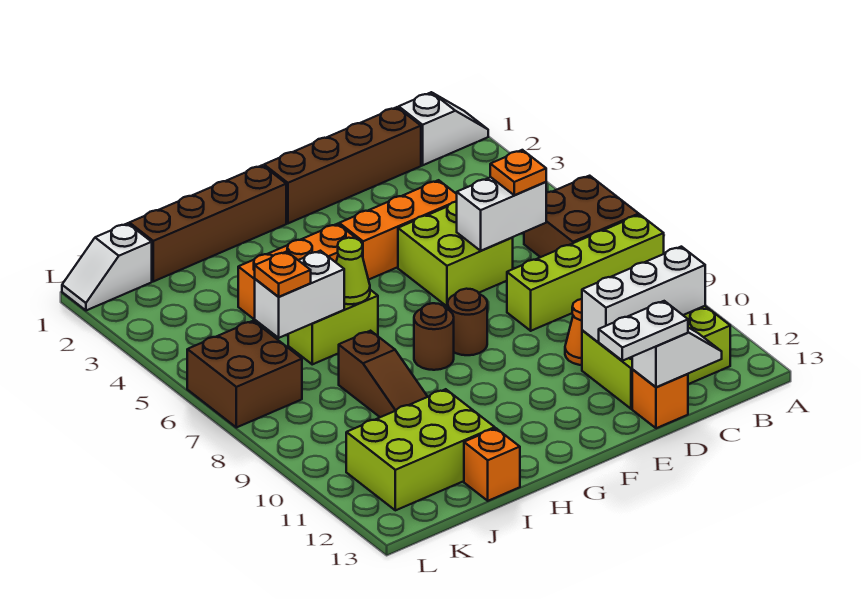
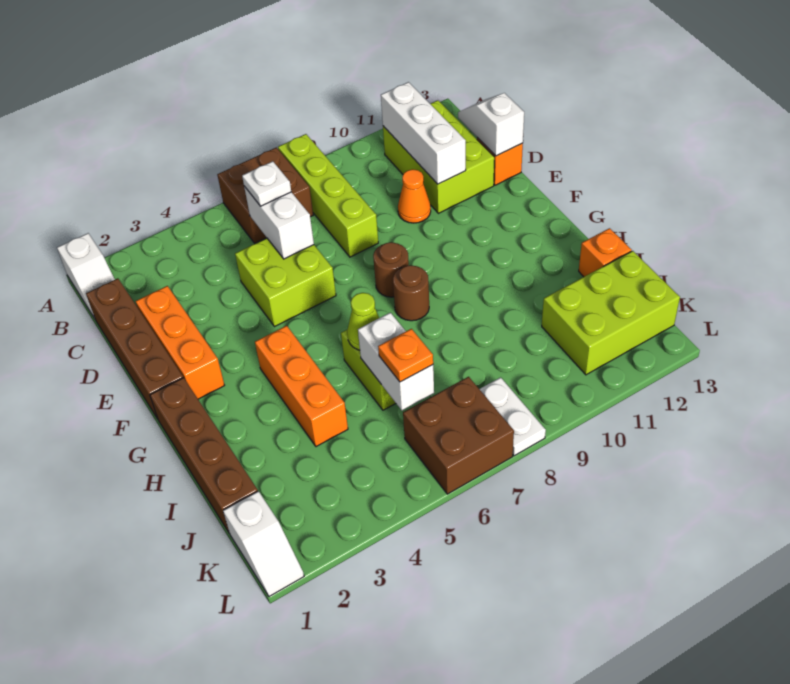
white slope A1:B1 level 1 top B -> white slope A1:B1 level 1 top A
orange plate C6 level 3 -> white plate C6 level 3
orange brick D4:F4 level 1 -> orange brick D2:F2 level 1
white plate D13:E13 level 3 -> white plate K8:L8 level 1
brown slope I8:I10 level 1 top 8 -> none
lime brick I11:K12 level 1 -> lime brick J11:K13 level 1

